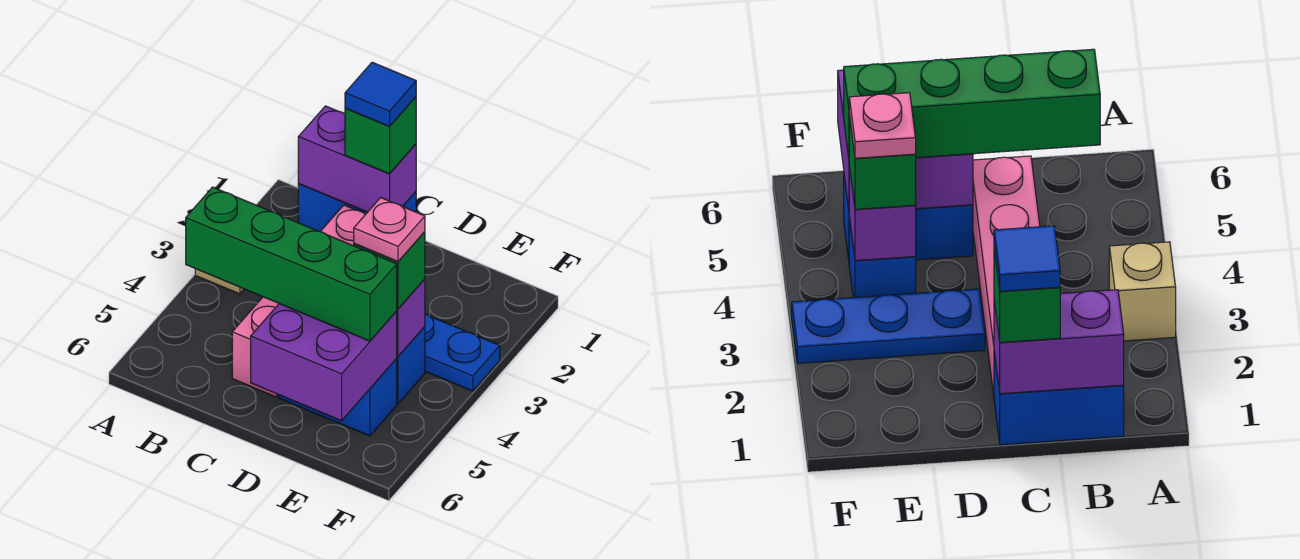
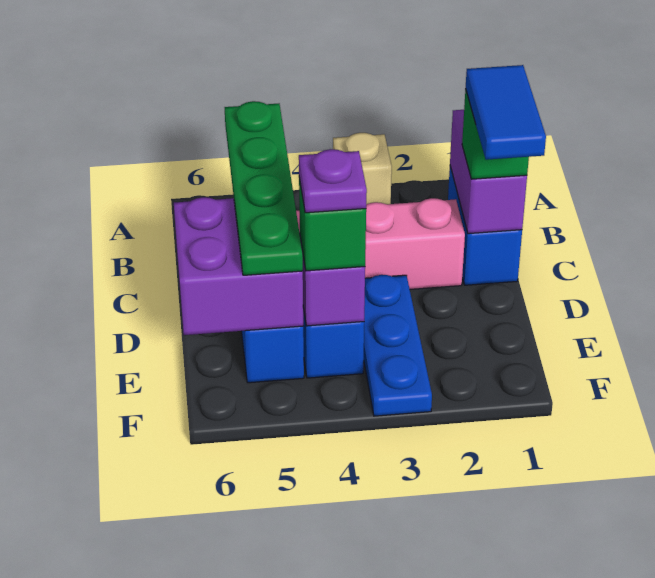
green brick B5:E5 level 3 -> green plate B5:E5 level 3
blue tile C1 level 4 -> blue tile C1:D1 level 4
pink plate E4 level 4 -> purple plate E4 level 4

